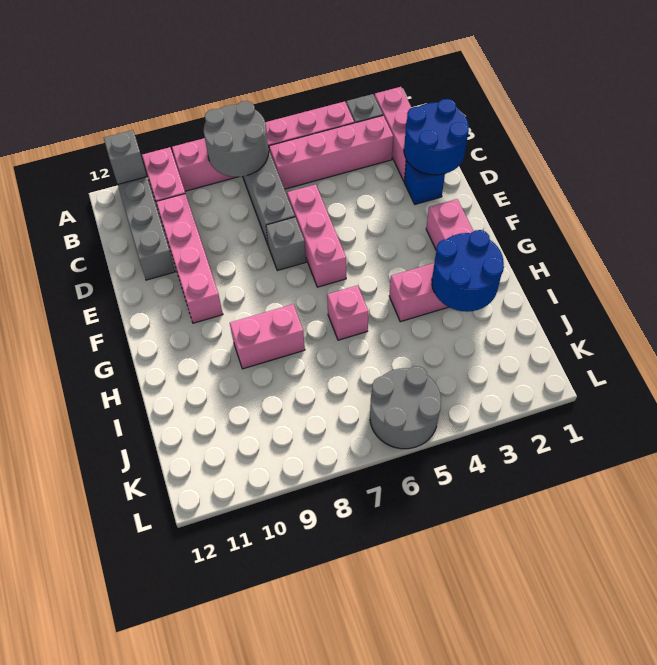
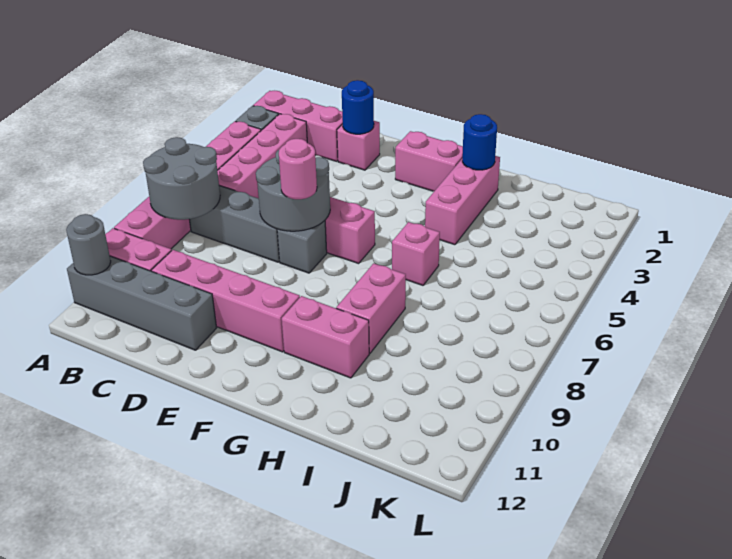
grey brick A11 level 2 -> grey round brick A11 level 2
blue round brick C1:D2 level 2 -> blue round brick D2 level 2
blue brick D2 level 1 -> pink brick D2 level 1
none -> pink round brick E7 level 3
none -> pink brick G10:H10 level 1
blue round brick H2:I3 level 2 -> blue round brick H2 level 2
grey round brick K5:L6 level 1 -> grey round brick D6:E7 level 2

